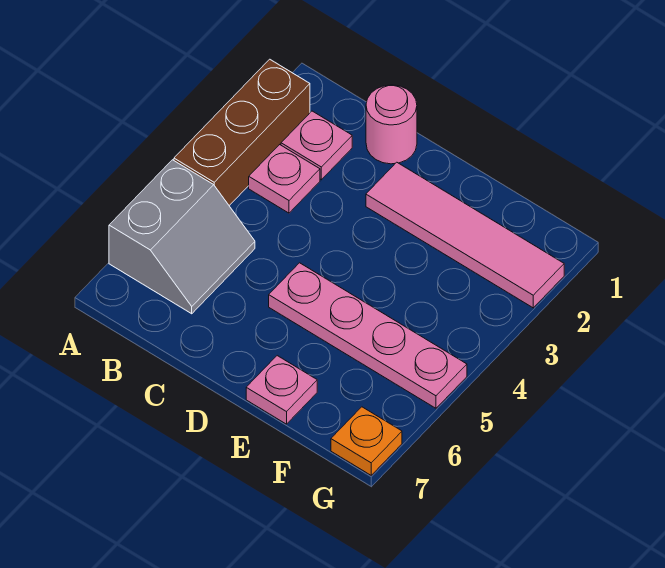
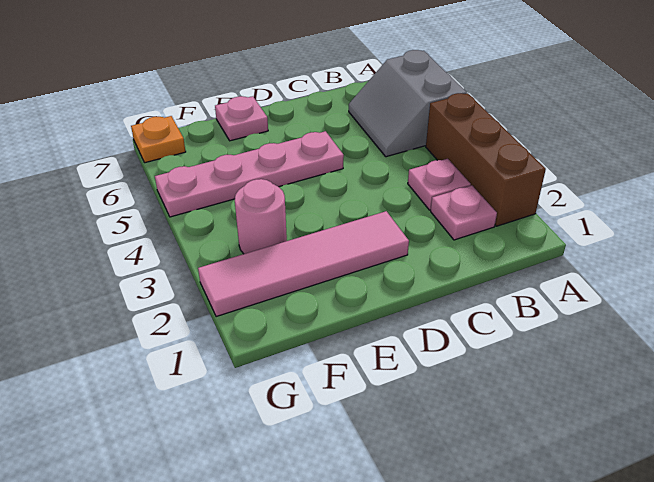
pink round brick C1 level 1 -> pink round brick F3 level 1

